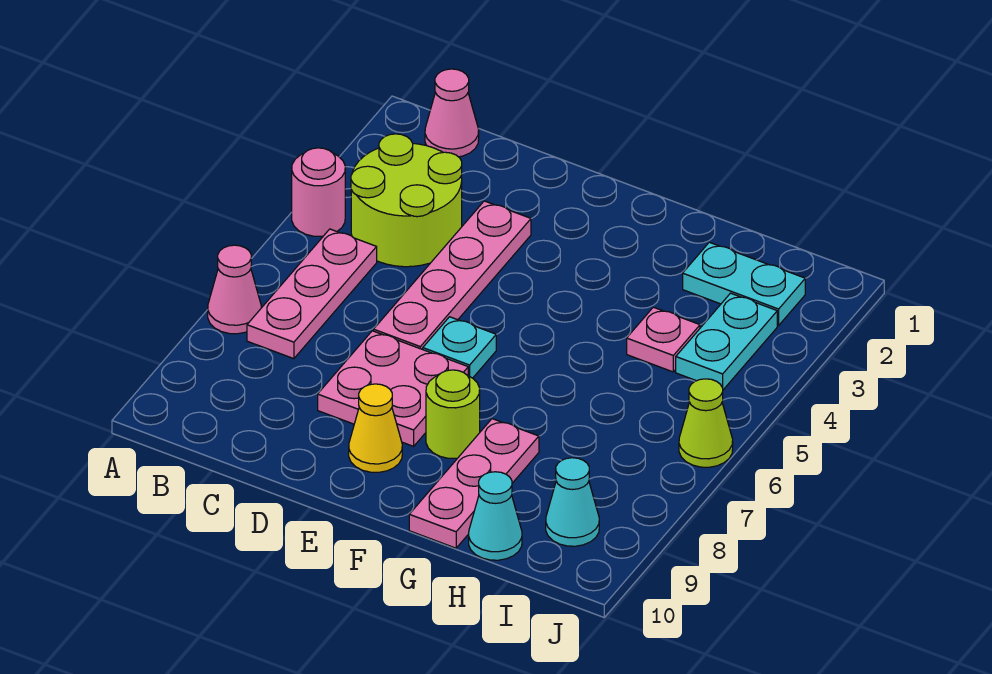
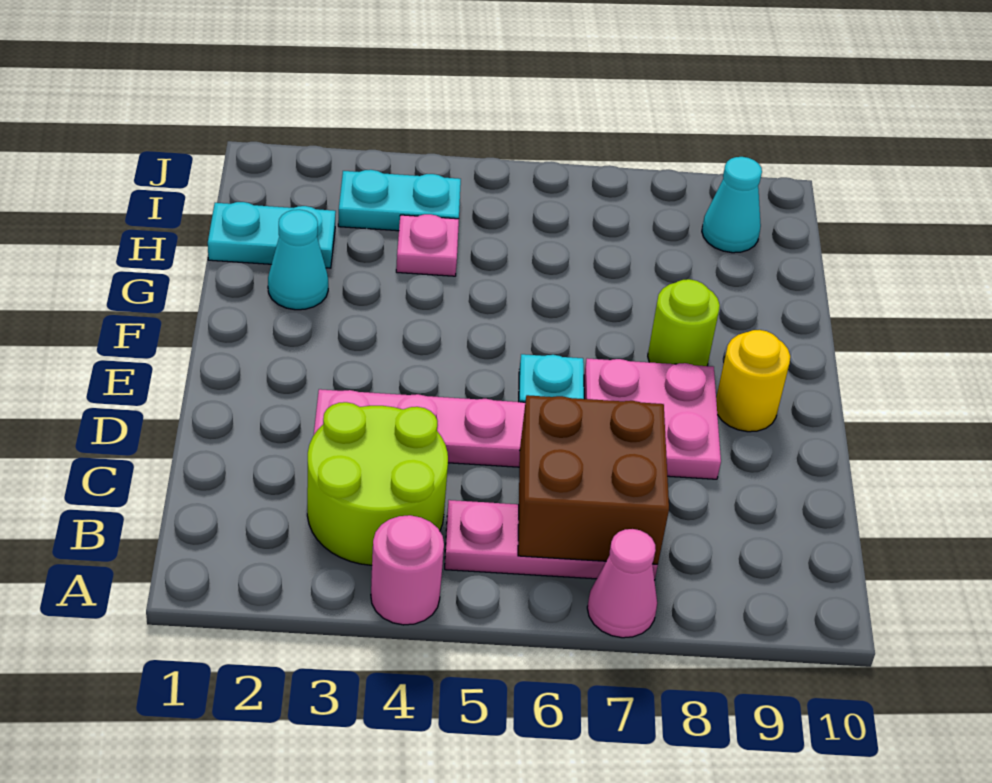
pink cone B1 level 1 -> none
none -> brown brick B6:C7 level 2
yellow cone E9 level 1 -> yellow round brick E9 level 1
pink plate G8:G10 level 1 -> none
cyan plate H2:I2 level 1 -> cyan plate H1:H2 level 1
cyan cone H10 level 1 -> cyan cone G2 level 1
lime cone J6 level 1 -> none

